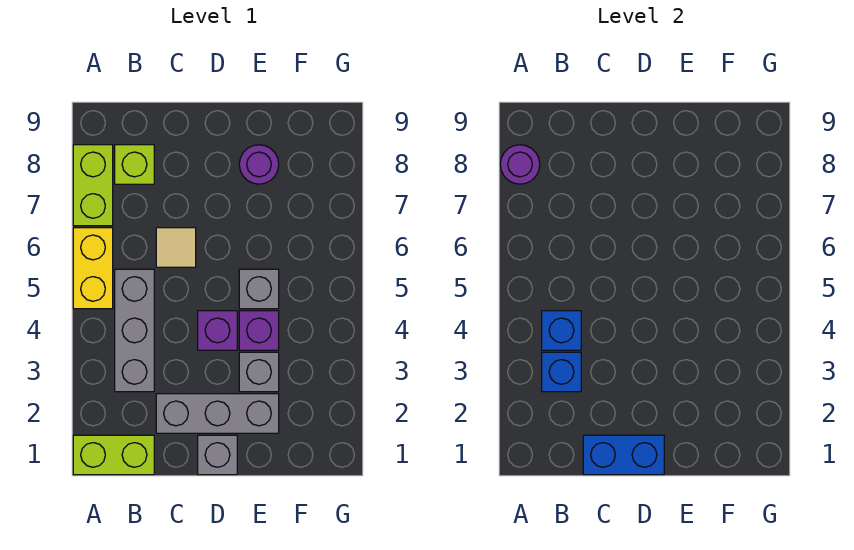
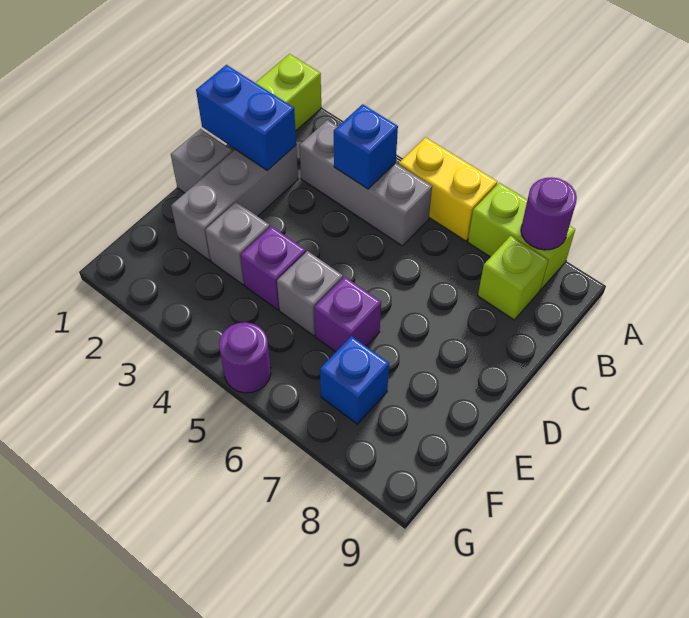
blue brick B3 level 2 -> blue brick F7 level 1
blue brick C1:D1 level 2 -> blue brick C1:C2 level 2
tan tile C6 level 1 -> none
purple brick D4 level 1 -> purple brick E6 level 1
purple round brick E8 level 1 -> purple round brick G5 level 1

